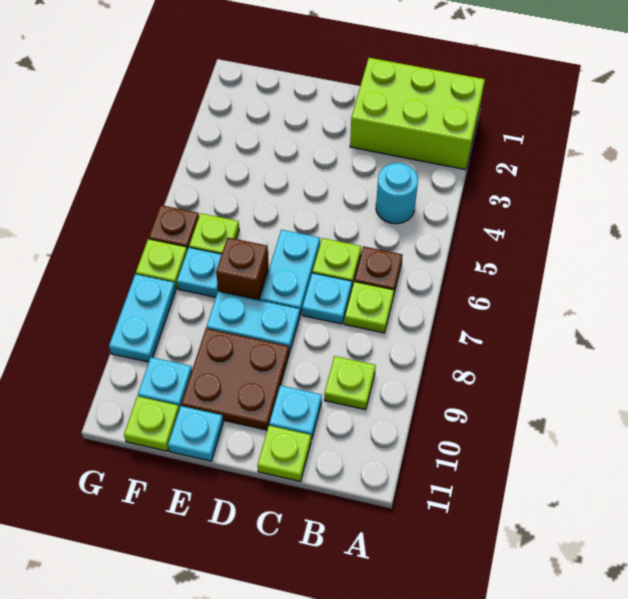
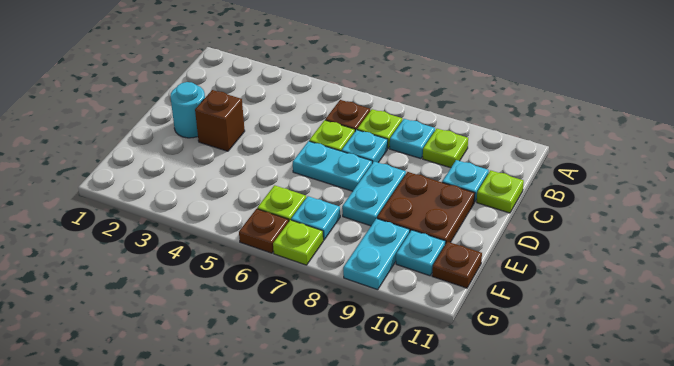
lime brick A1:C2 level 1 -> none
cyan round brick B4 level 1 -> cyan round brick D2 level 1
brown brick E7 level 1 -> brown brick D3 level 1
cyan plate E11 level 1 -> cyan plate B8 level 1
lime plate F11 level 1 -> brown plate F11 level 1
cyan plate G8:G9 level 1 -> cyan plate F9:G9 level 1

